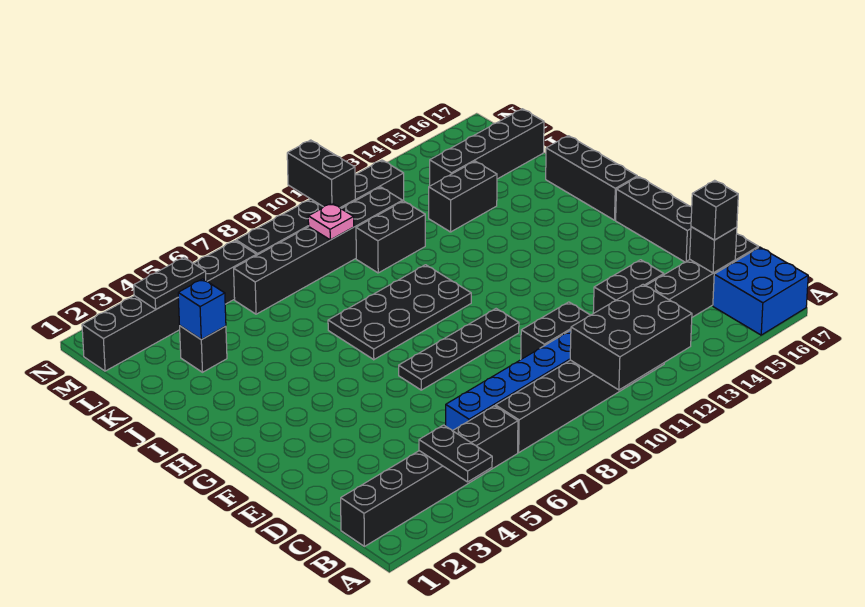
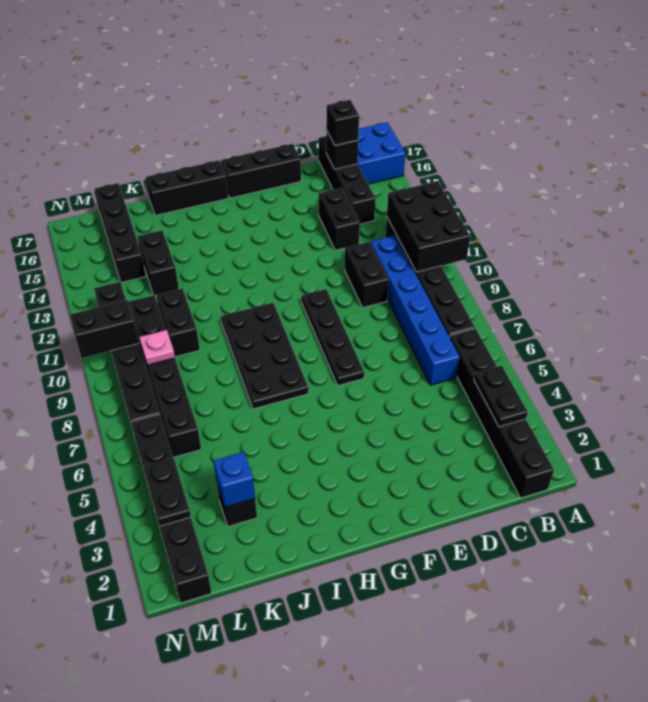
black plate A4:B4 level 2 -> black plate B3:B4 level 2

